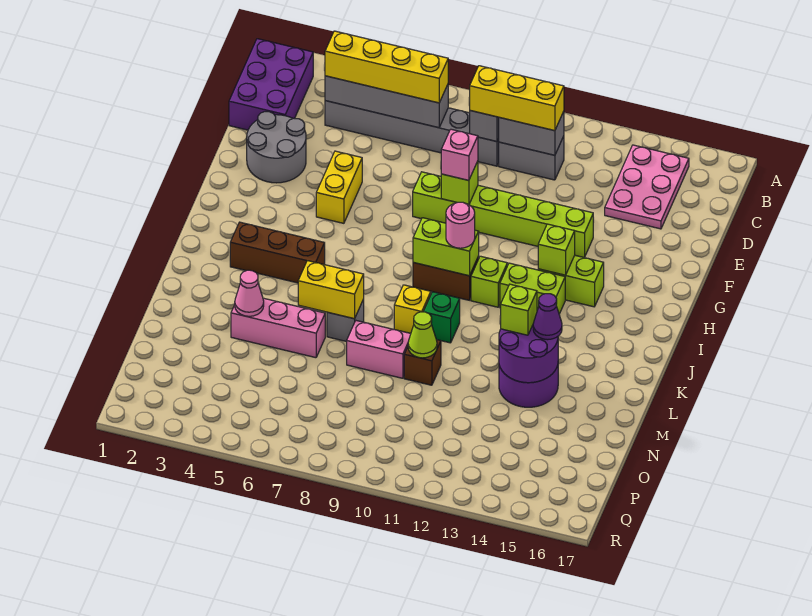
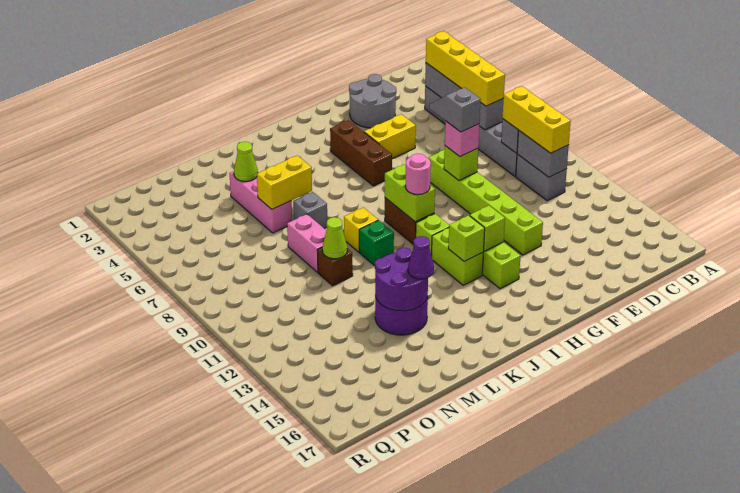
purple brick B1:D2 level 1 -> none
pink plate B14:D15 level 1 -> none
none -> grey slope F8:F9 level 4 top 9
brown brick J3:J5 level 1 -> brown brick H4:H6 level 1
yellow brick L6:L7 level 2 -> yellow brick L6:M6 level 2
lime brick L13 level 3 -> lime brick I13 level 2
pink cone M4 level 2 -> lime cone M4 level 2

